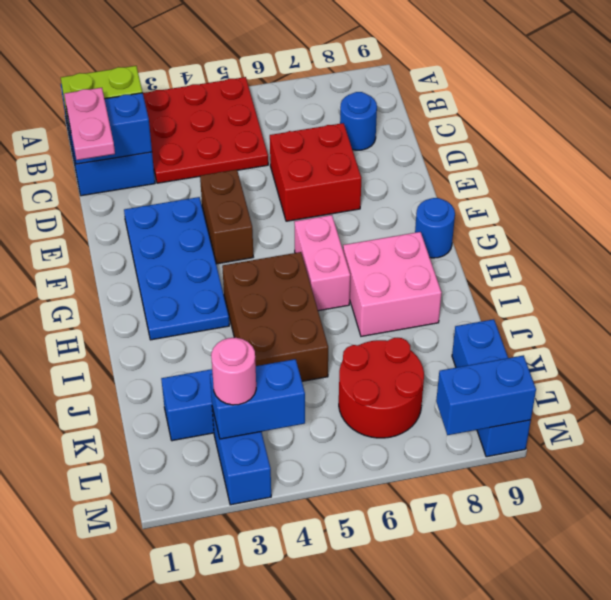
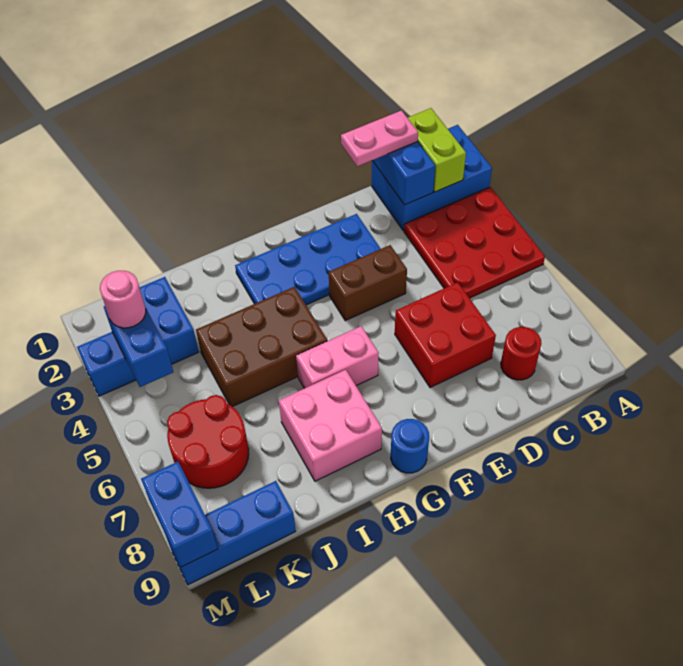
blue round brick C8 level 1 -> red round brick C8 level 1

